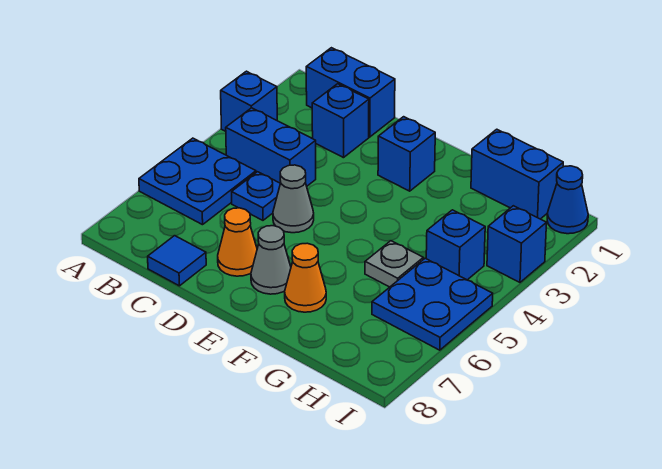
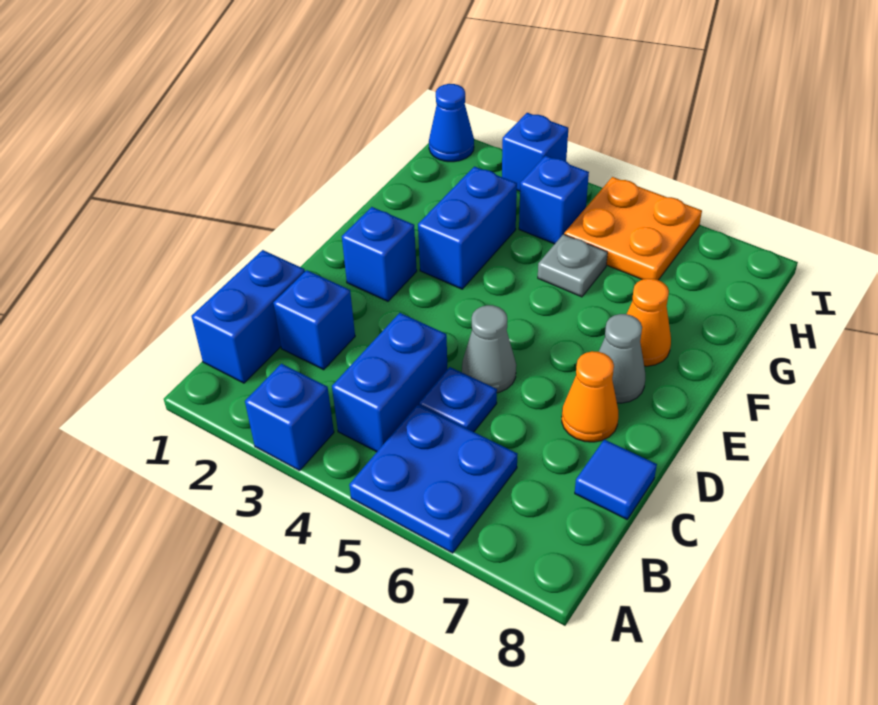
blue brick G1:H1 level 1 -> blue brick F3:G3 level 1
blue plate H5:I6 level 1 -> orange plate H5:I6 level 1

